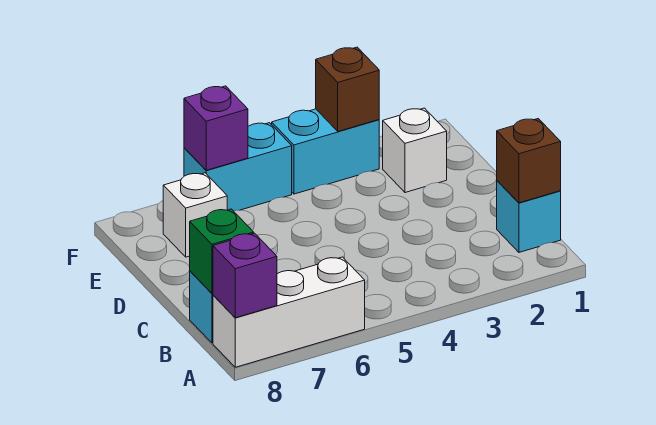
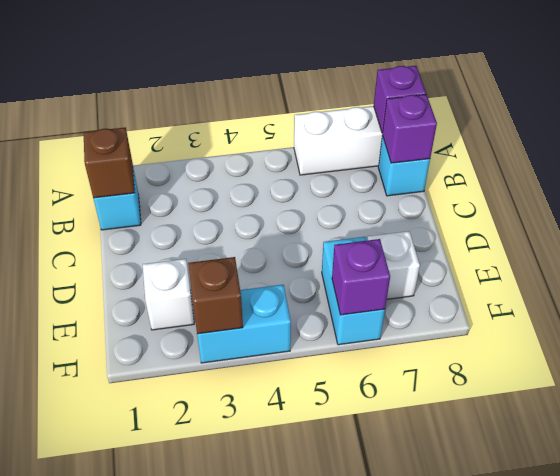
green brick B8 level 2 -> purple brick B8 level 2
cyan brick F5:F6 level 1 -> cyan brick E6:F6 level 1

